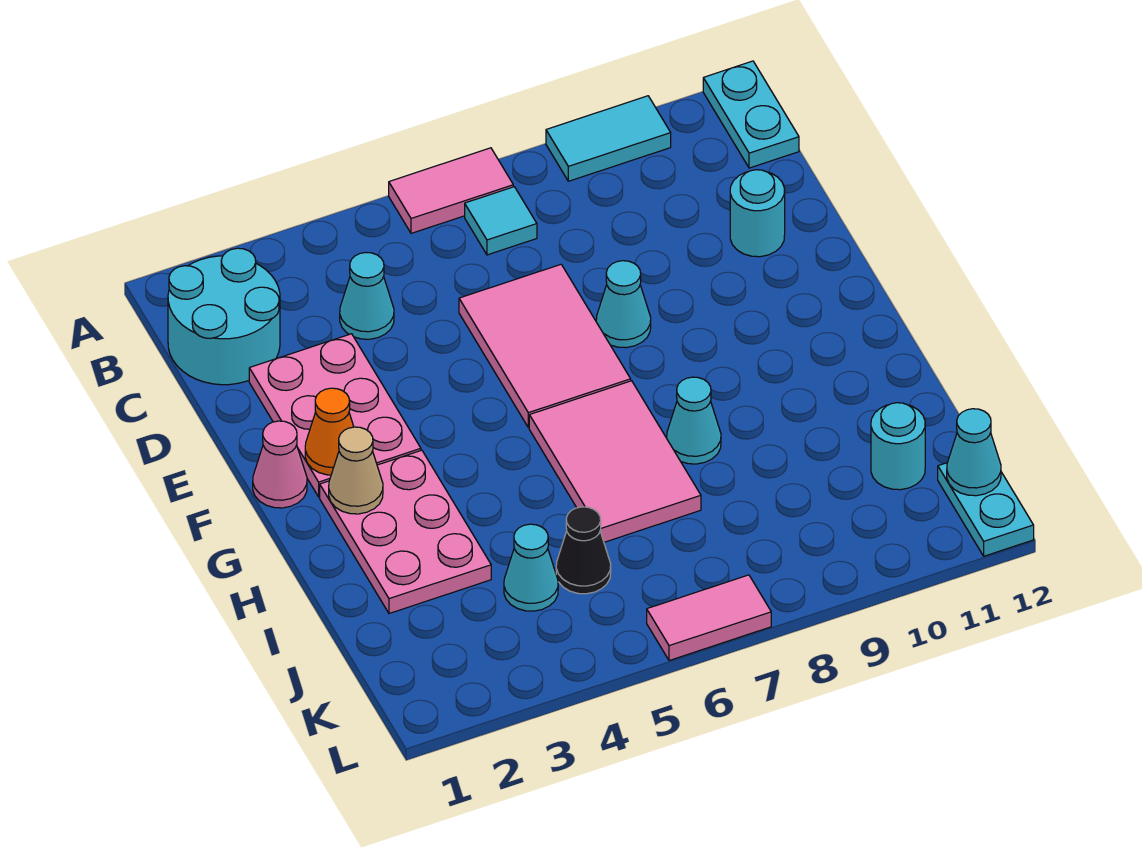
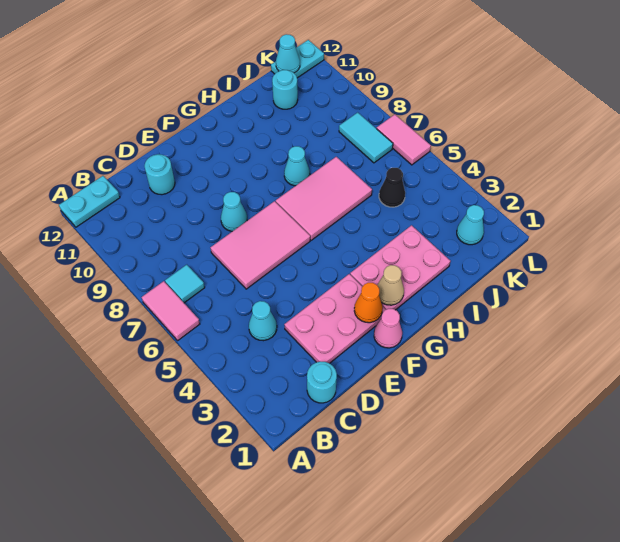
cyan tile A9:A10 level 1 -> cyan tile K7:K8 level 1
cyan round brick B1:C2 level 1 -> cyan round brick C1 level 1
cyan cone J4 level 1 -> cyan cone K2 level 1

